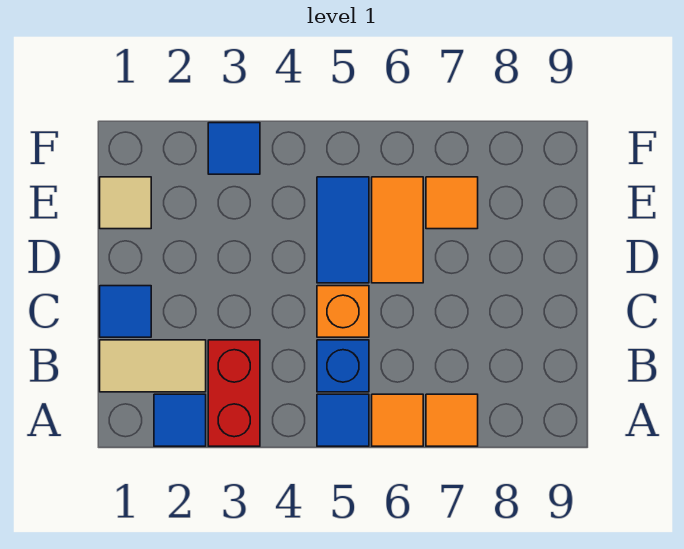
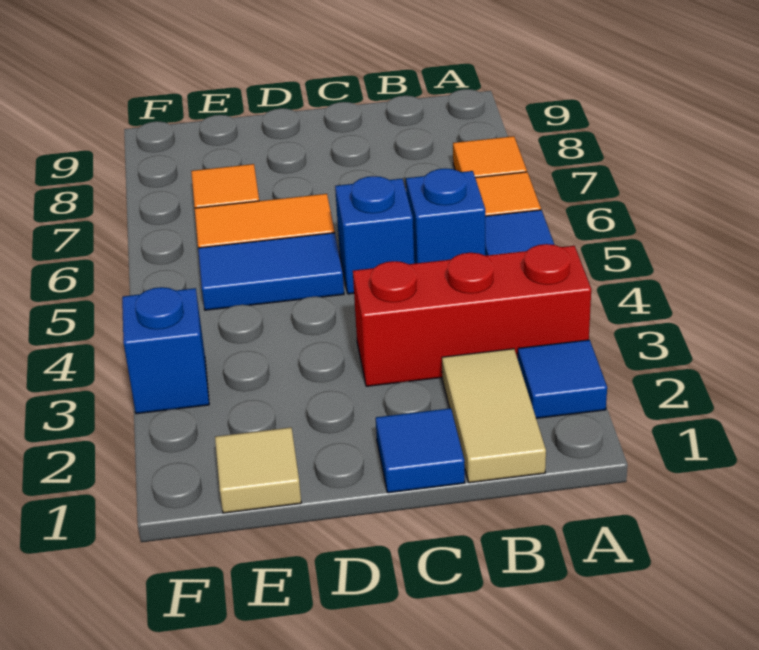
red brick A3:B3 level 1 -> red brick A3:C3 level 1
orange brick C5 level 1 -> blue brick C5 level 1
blue tile F3 level 1 -> blue brick F3 level 1

